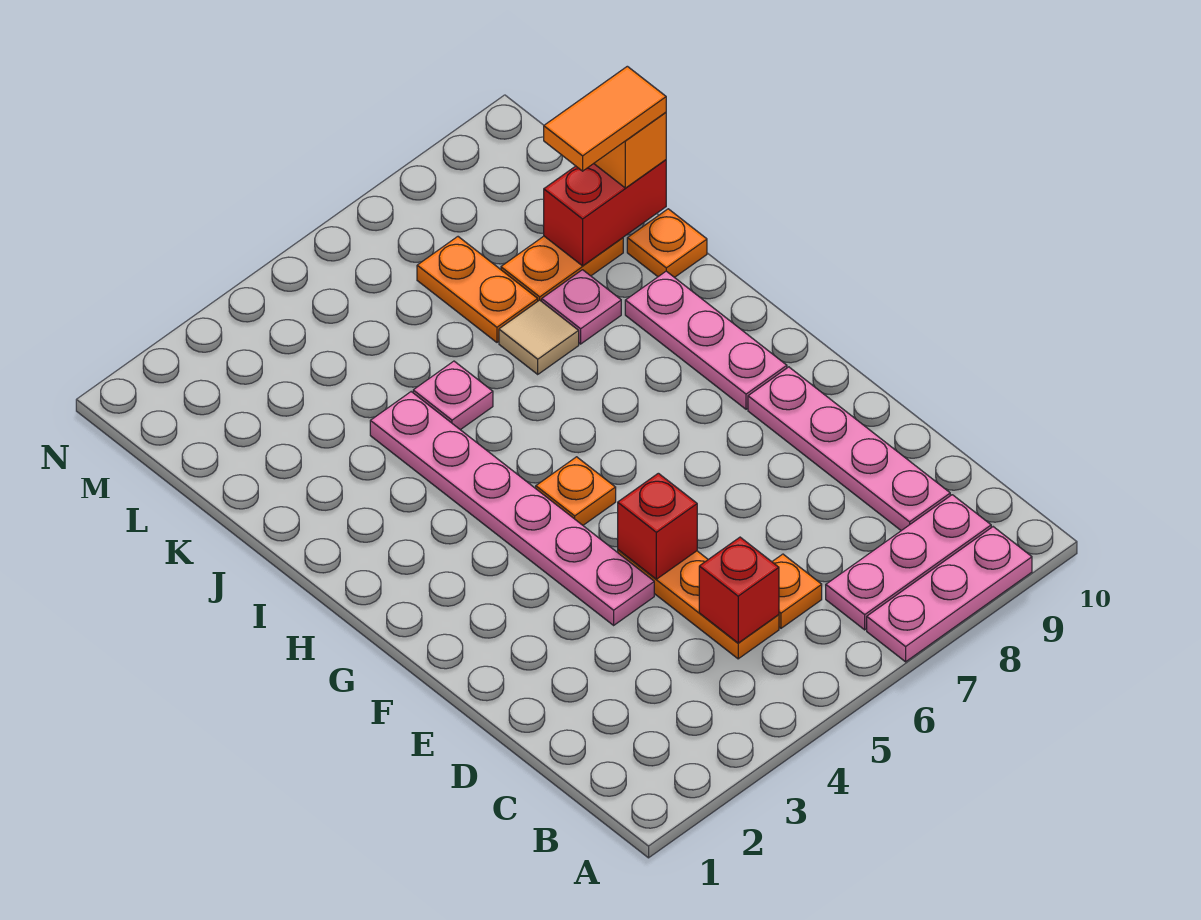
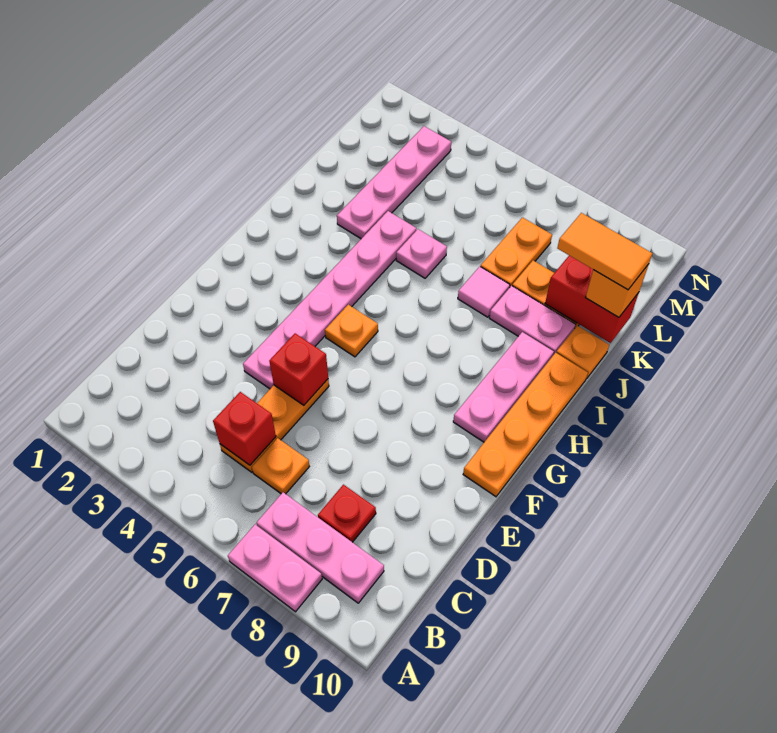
pink plate A7:A9 level 1 -> pink plate A7:A8 level 1
none -> red plate C8 level 1
pink plate C9:F9 level 1 -> pink plate J3:M3 level 1
none -> orange plate F10:I10 level 1
tan tile J7 level 1 -> pink tile J7 level 1
pink plate J8 level 1 -> pink plate J8:J9 level 1

